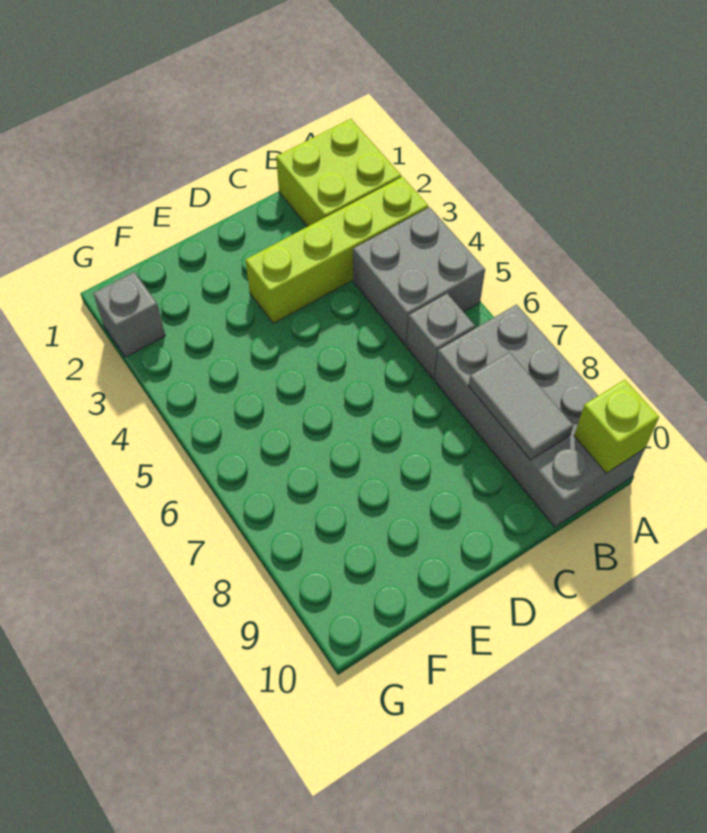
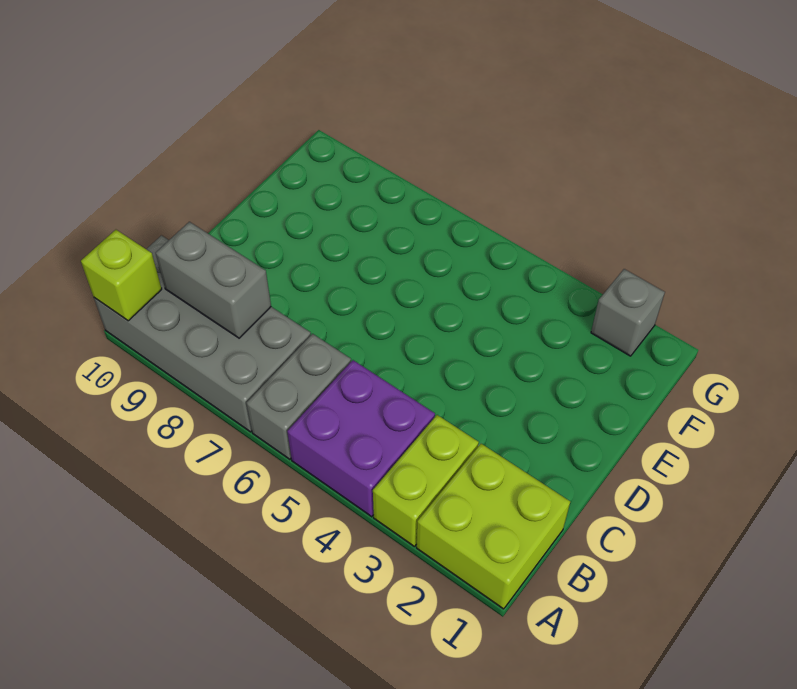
lime brick A3:D3 level 1 -> lime brick A3:B3 level 1
grey brick A4:B5 level 1 -> purple brick A4:B5 level 1
grey brick B6 level 1 -> grey brick A6:B6 level 1
grey tile B8:B9 level 2 -> grey brick B8:B9 level 2

